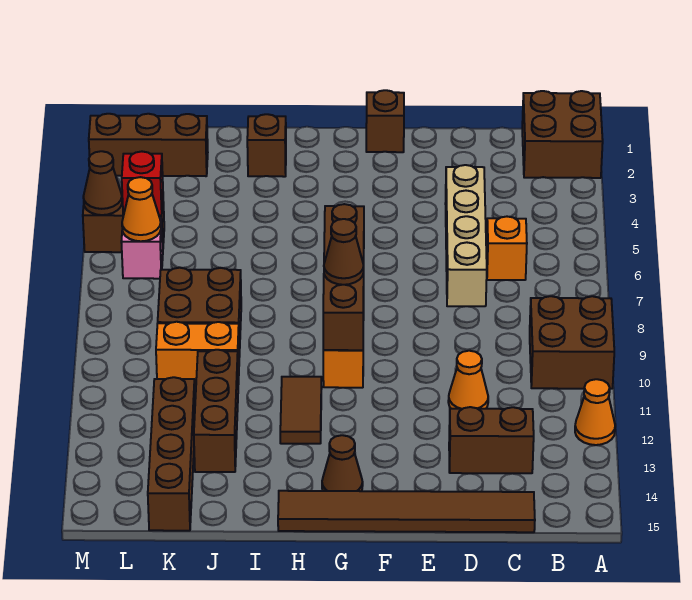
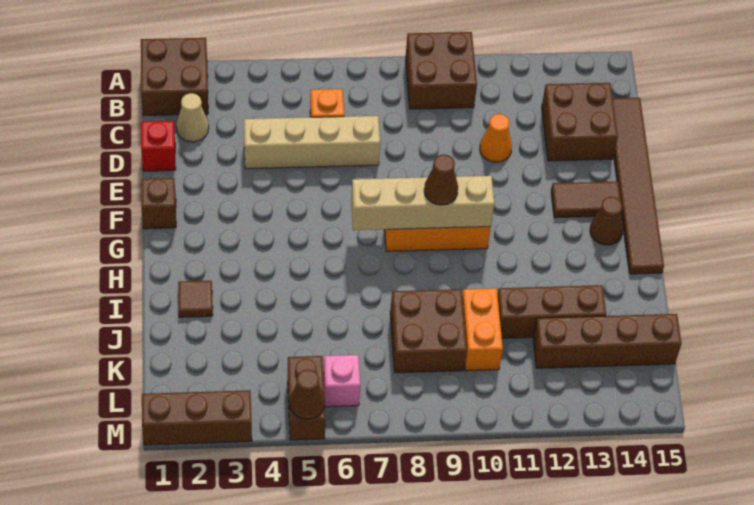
orange cone A12 level 1 -> none
none -> tan cone C2 level 1
brown brick C13:D13 level 1 -> brown brick C13:D14 level 1
brown brick G7:G10 level 2 -> tan brick G7:G10 level 2
brown tile H11:H12 level 1 -> brown tile F13:F14 level 1
brown brick I2 level 1 -> brown tile I2 level 1
brown brick K2:M2 level 1 -> brown brick M1:M3 level 1
red brick L5 level 2 -> red brick D1 level 1
orange cone L6 level 2 -> none

